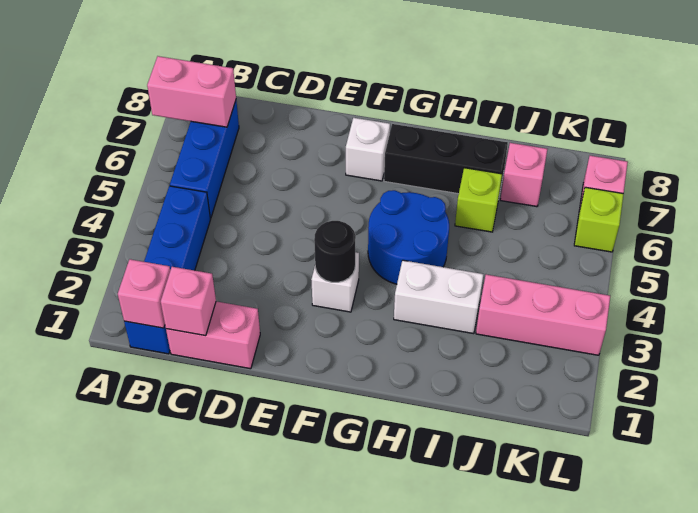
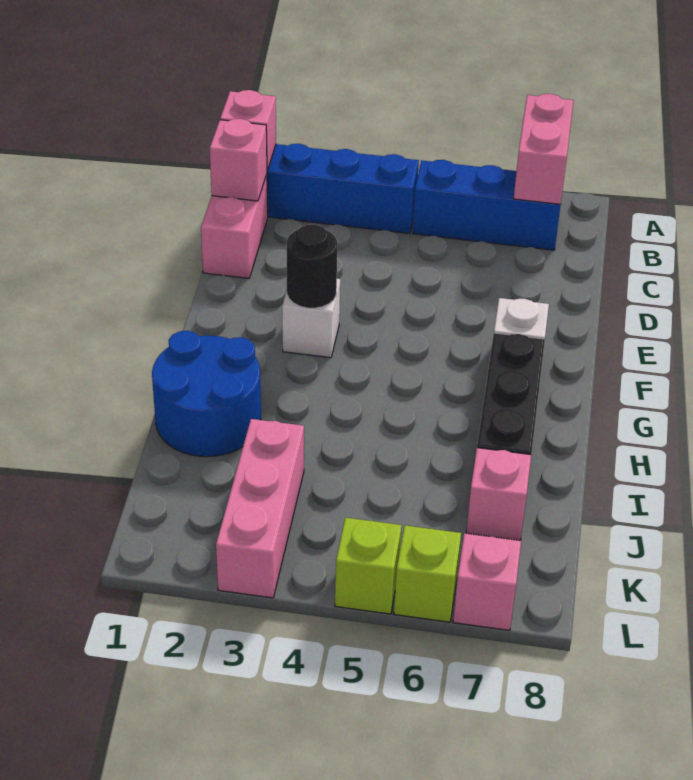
blue round brick G4:H5 level 1 -> blue round brick H1:I2 level 1
white brick H3:I3 level 1 -> none
lime brick I6 level 1 -> lime brick L5 level 1

